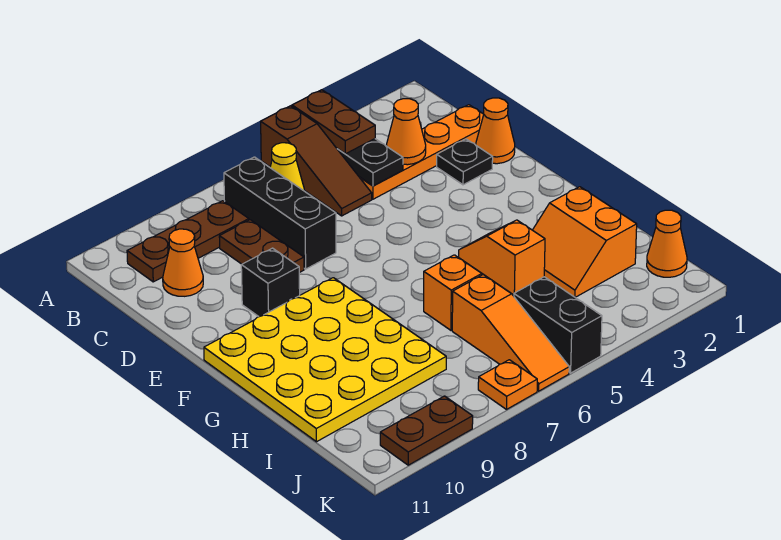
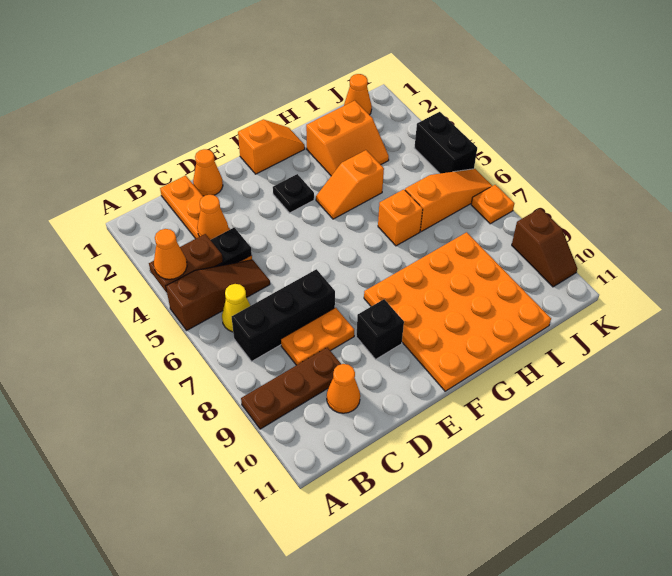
none -> orange cone A4 level 4
brown plate B8:B10 level 1 -> brown plate A9:C9 level 1
brown plate C8:D8 level 1 -> orange plate C8:D8 level 1
black plate D2 level 1 -> black plate F3 level 1
none -> orange slope F1:G1 level 1 top F
yellow plate F8:I11 level 1 -> orange plate F8:I11 level 1
black brick J5:K5 level 1 -> black brick K4:K5 level 1
brown plate K9:K10 level 1 -> brown slope K9:K10 level 1 top 9

